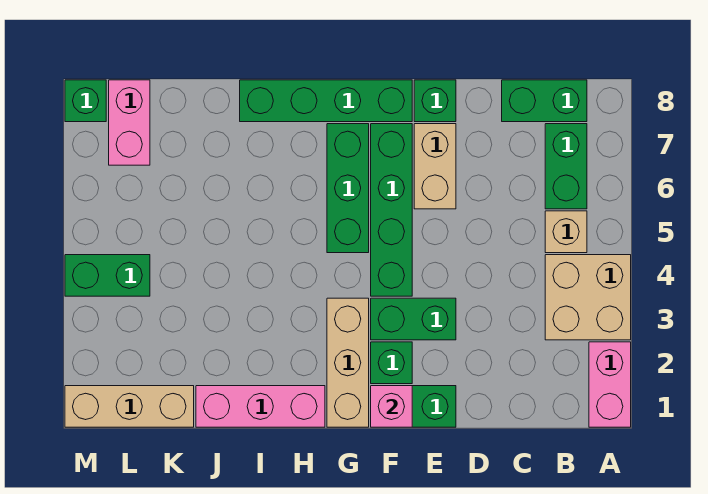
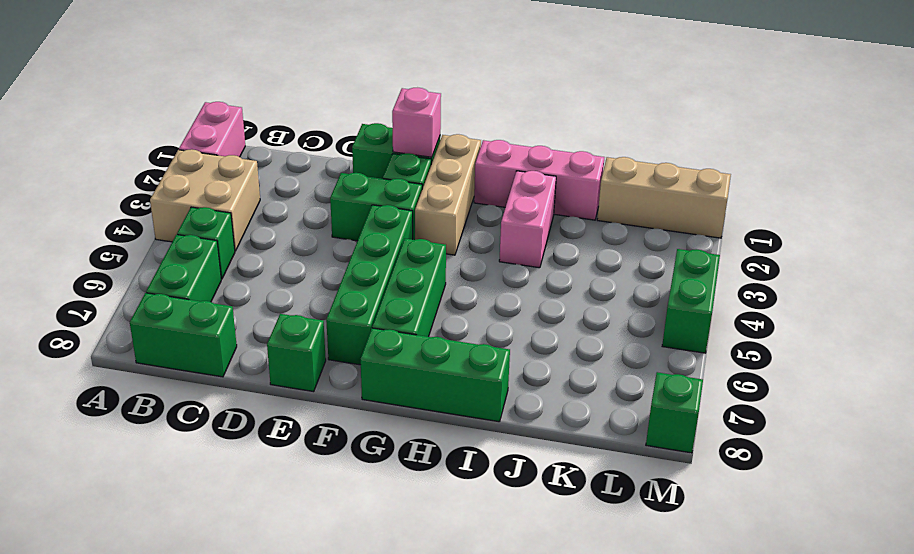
tan brick B5 level 1 -> green brick B5 level 1
tan brick E6:E7 level 1 -> none
green brick F8:I8 level 1 -> green brick G8:I8 level 1
green brick L4:M4 level 1 -> green brick M4:M5 level 1
pink brick L7:L8 level 1 -> pink brick I2:I3 level 1

